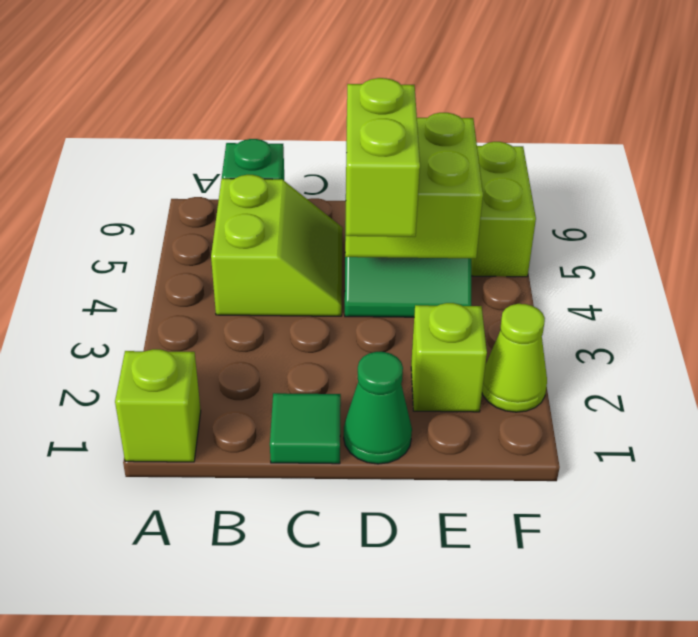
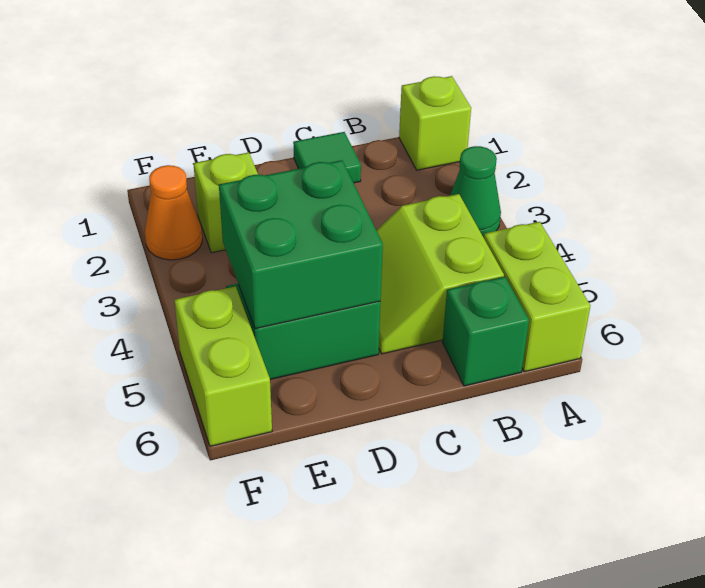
green cone D1 level 1 -> green cone A3 level 1
lime brick D3:D4 level 3 -> lime brick A5:A6 level 1
lime brick D4:E5 level 2 -> green brick D4:E5 level 2
lime cone F2 level 1 -> orange cone F2 level 1

